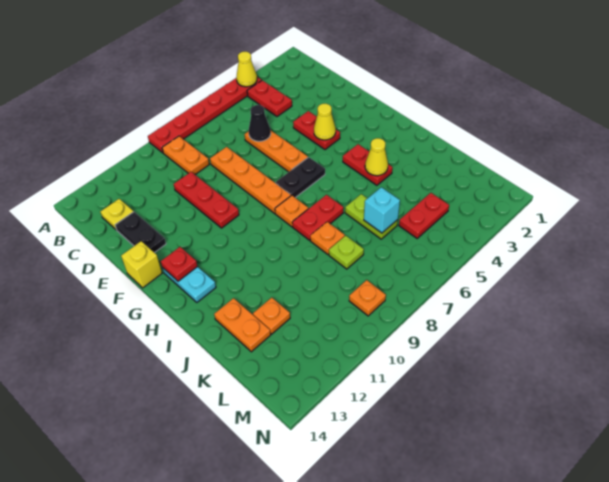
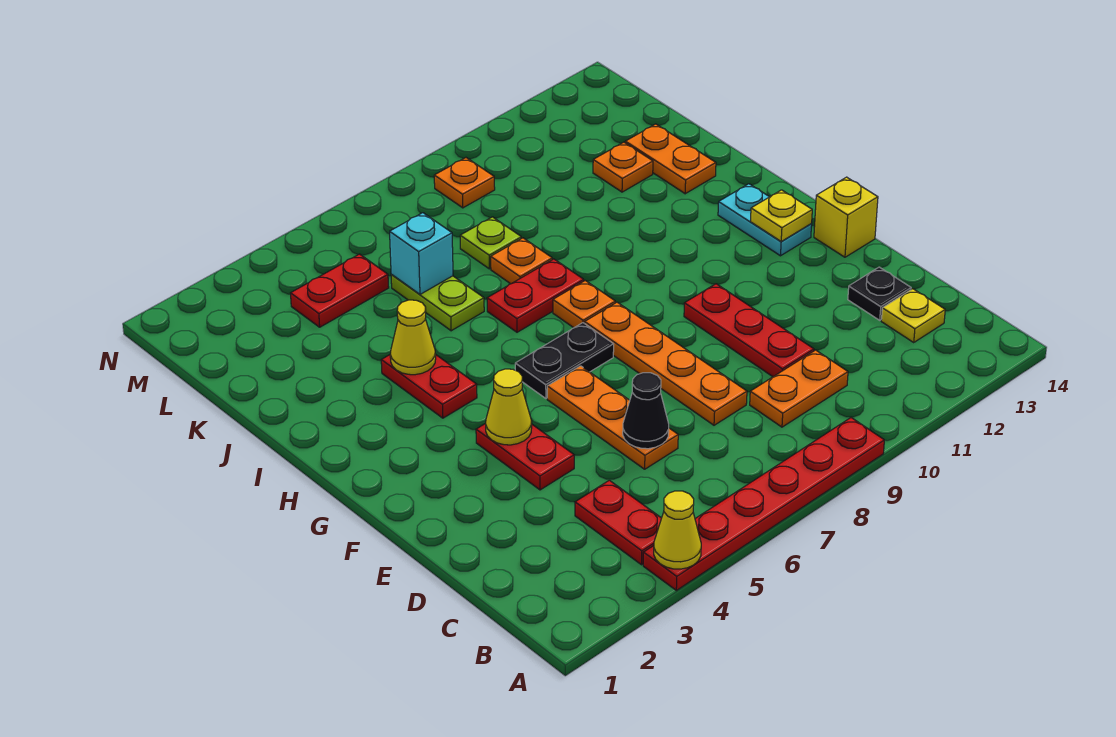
orange plate B9:C9 level 1 -> orange plate C9:C10 level 1
black plate D13:E13 level 1 -> black plate D13 level 1
red plate G13 level 2 -> yellow plate G13 level 2

